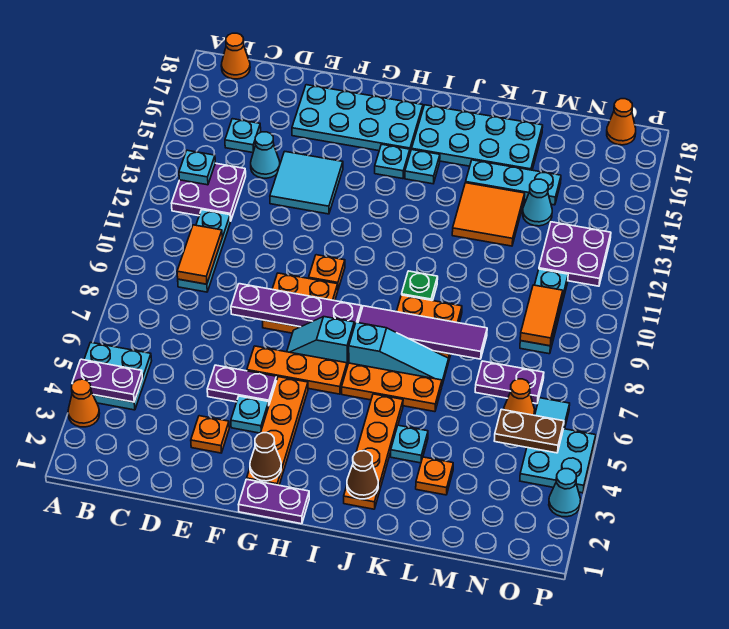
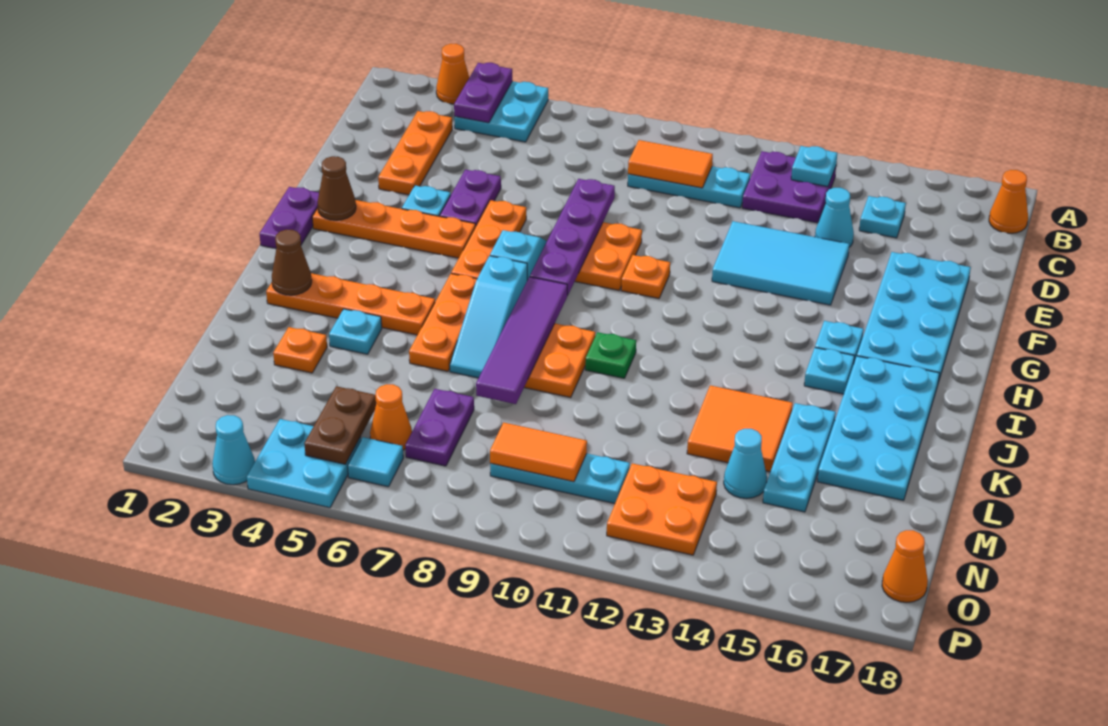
orange plate E3 level 1 -> orange plate C3:E3 level 1
cyan tile E13:F14 level 1 -> cyan tile E12:F14 level 1
purple plate N12:O13 level 1 -> orange plate N12:O13 level 1

